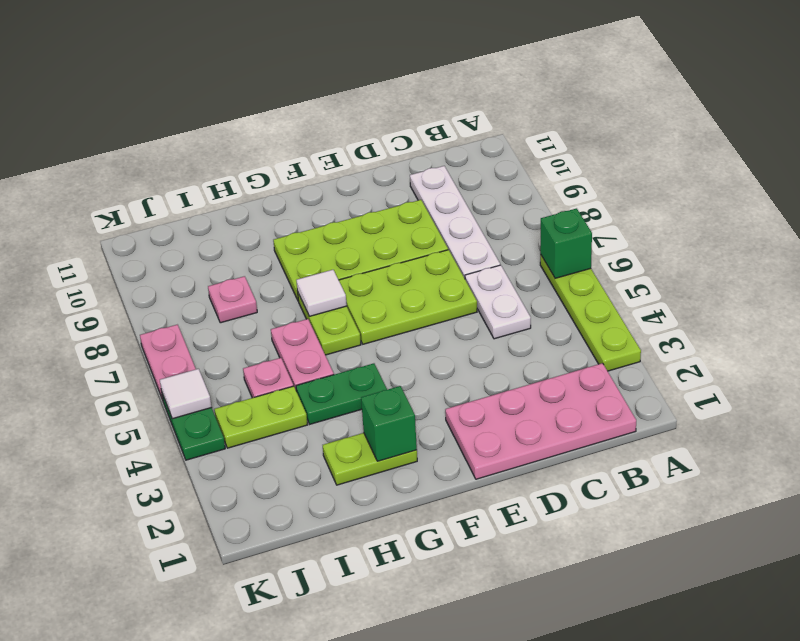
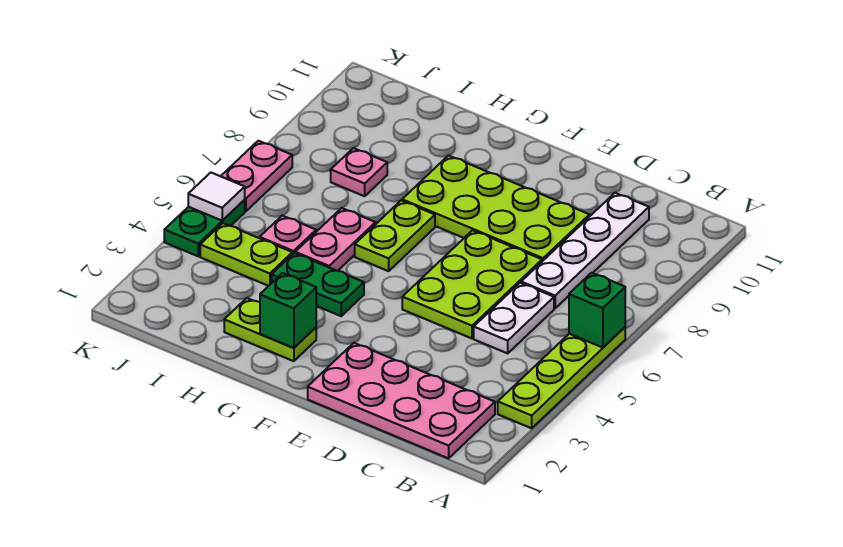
lime plate D6:F7 level 1 -> lime plate D5:E7 level 1
white tile G7 level 2 -> none

